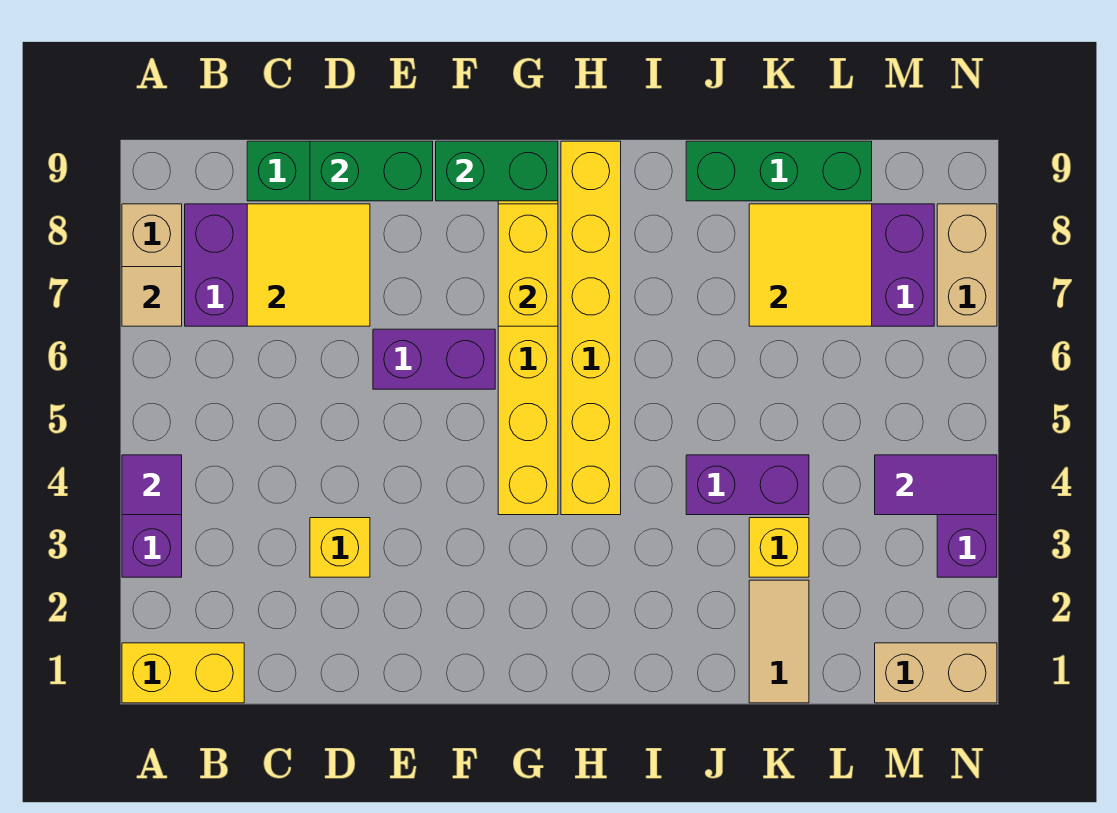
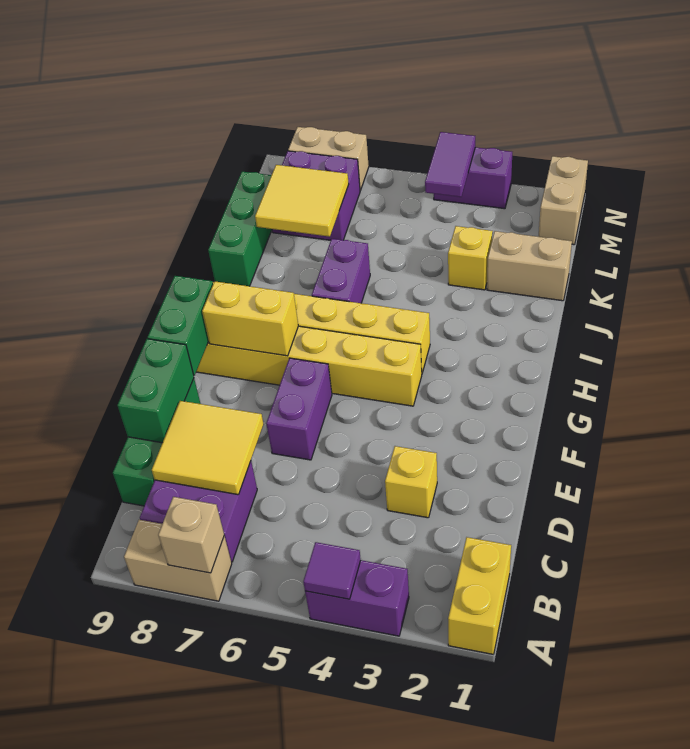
tan tile A7 level 2 -> tan brick A7 level 2
purple brick J4:K4 level 1 -> purple brick I6:J6 level 1
tan tile K1:K2 level 1 -> tan brick K1:K2 level 1

